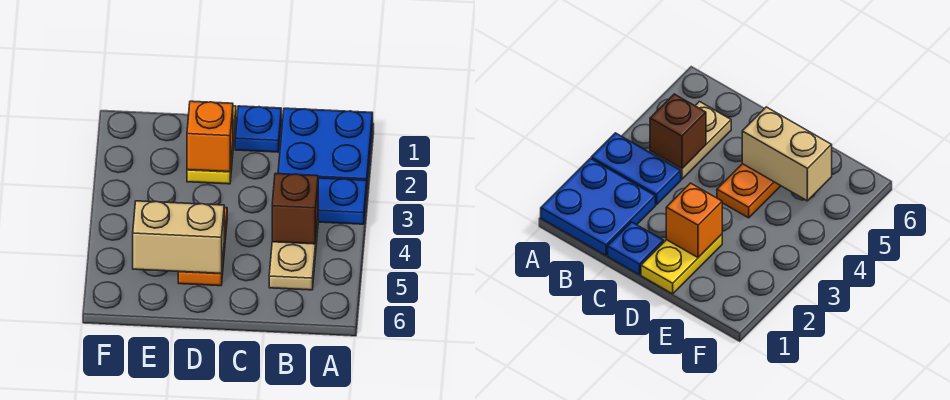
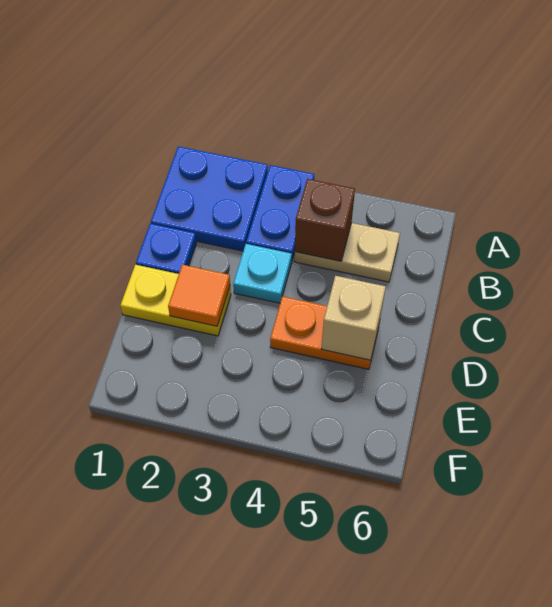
none -> cyan plate C3 level 1
orange brick D2 level 2 -> orange tile D2 level 2
tan brick D5:E5 level 2 -> tan brick D5 level 2

